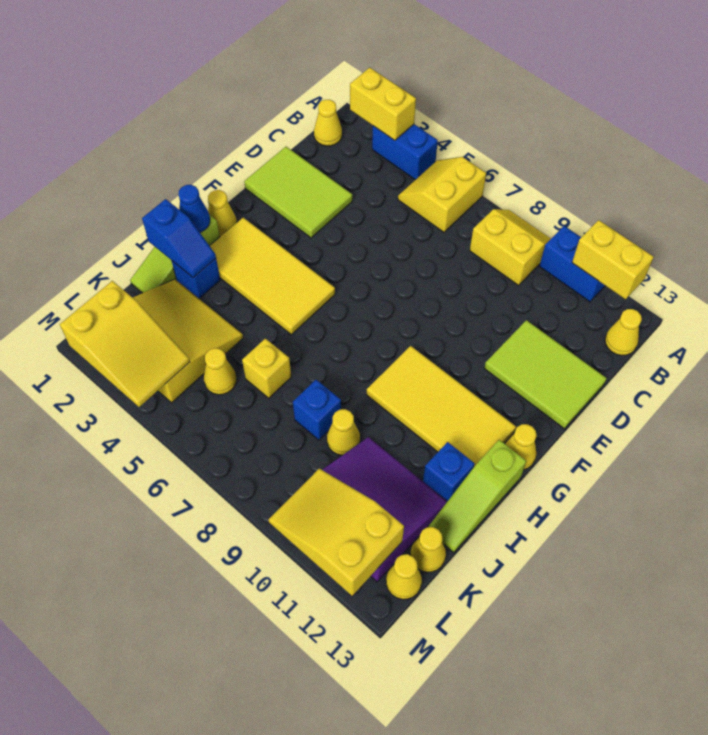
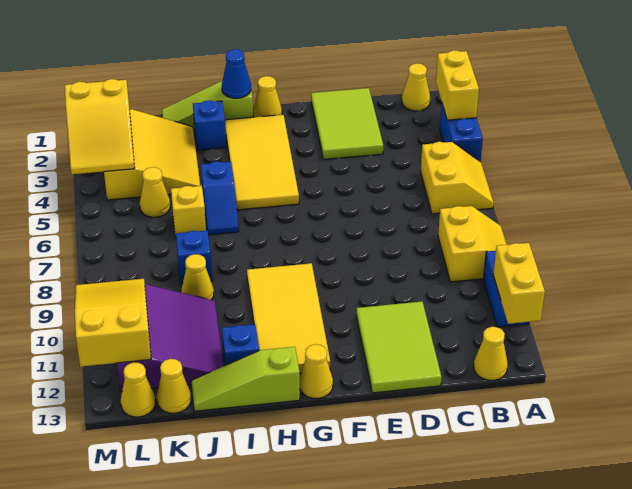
yellow slope A5:B6 level 1 top 6 -> yellow slope A5:B6 level 1 top B
blue slope I1:I2 level 2 top 1 -> blue slope I5:I6 level 1 top 5

